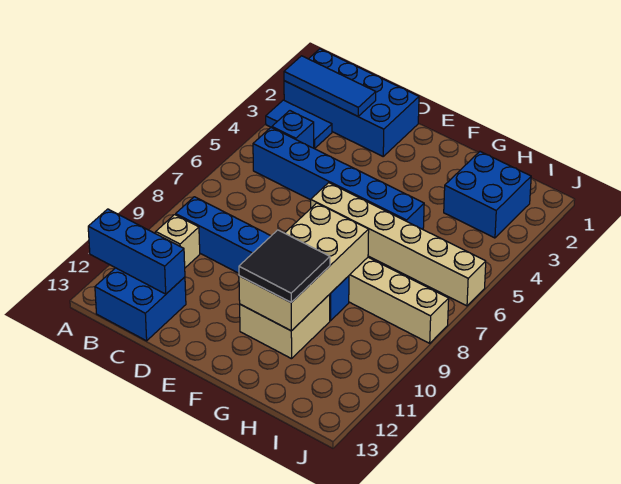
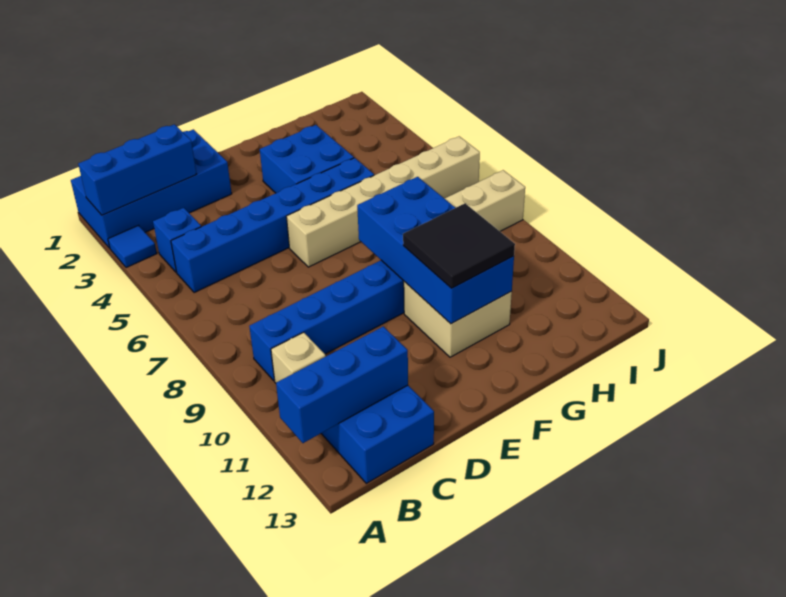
blue tile A2:C2 level 2 -> blue brick A2:C2 level 2
blue tile A3:B3 level 1 -> blue tile A3 level 1
tan brick F8:G11 level 2 -> blue brick F8:G11 level 2
blue brick H2:I3 level 1 -> blue brick F3:G4 level 1

